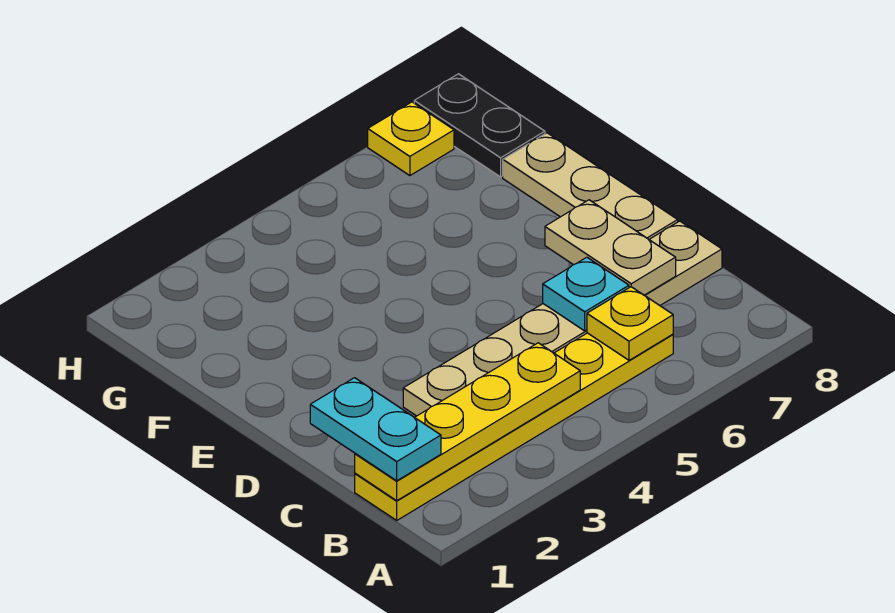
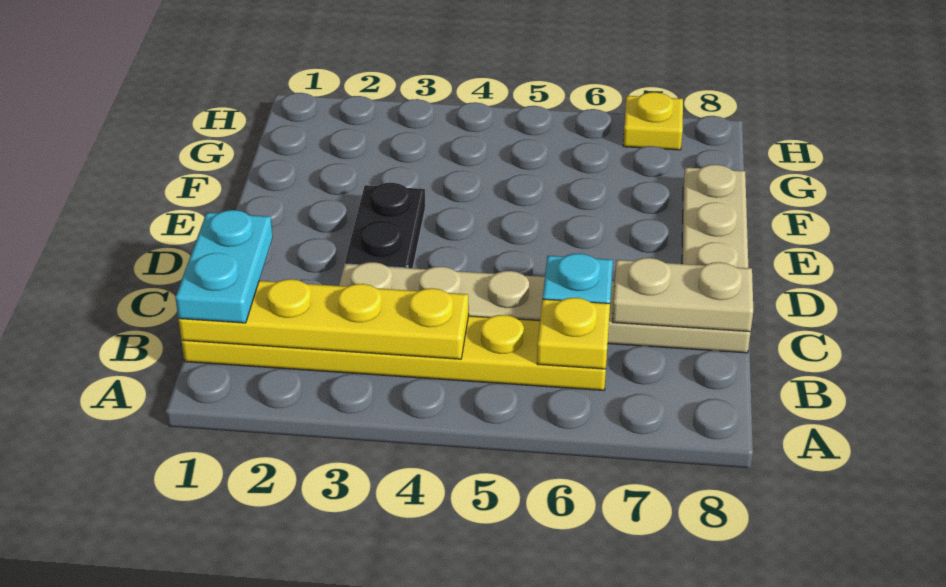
tan plate C7:D7 level 2 -> tan plate C7:C8 level 2
black plate G8:H8 level 1 -> black plate D3:E3 level 1

